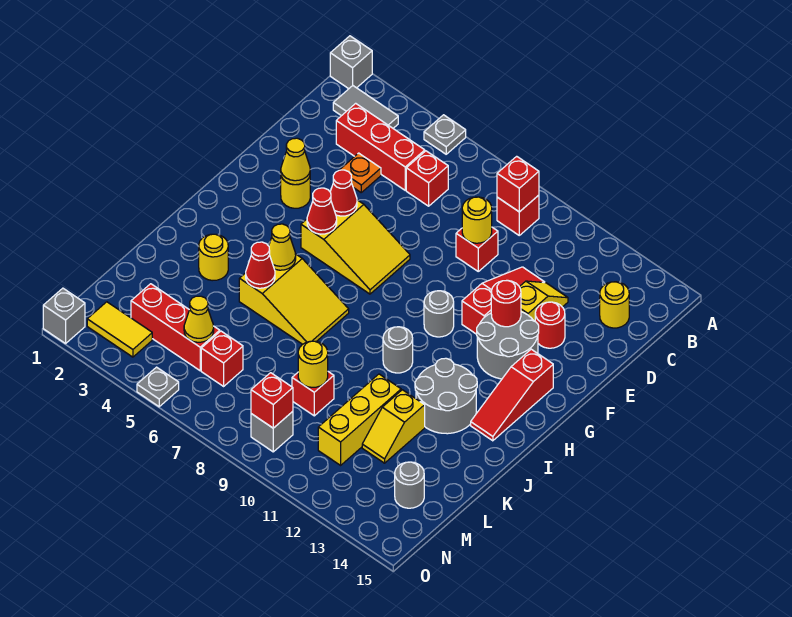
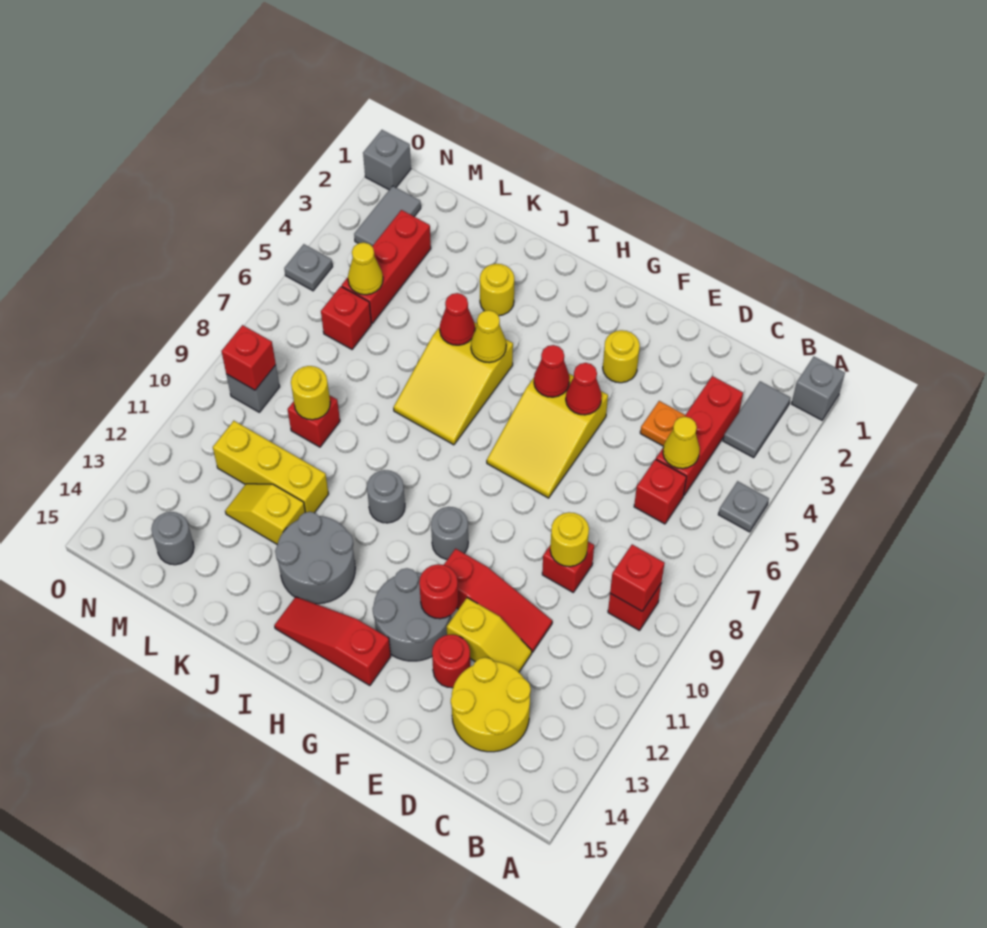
yellow round brick C14 level 1 -> yellow round brick C13:D14 level 1
yellow cone F3 level 2 -> yellow cone C5 level 2
yellow tile N2:N3 level 1 -> grey tile N2:N3 level 1

